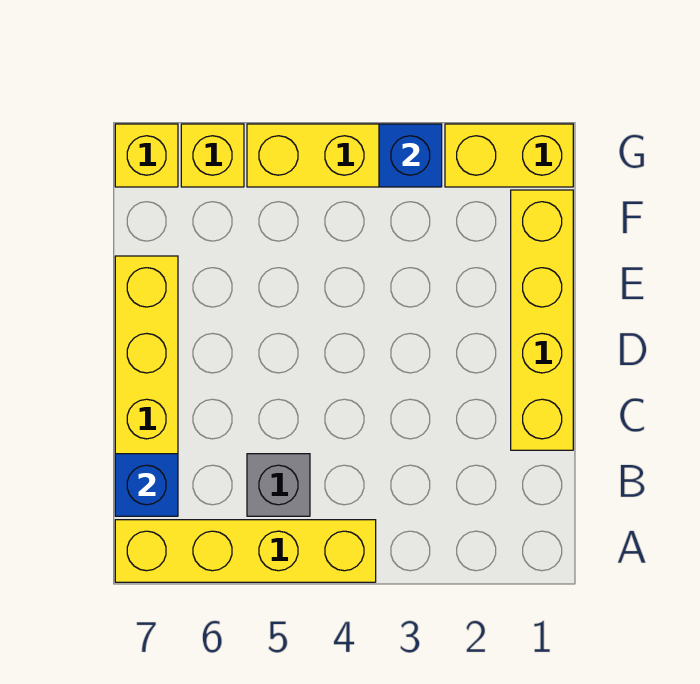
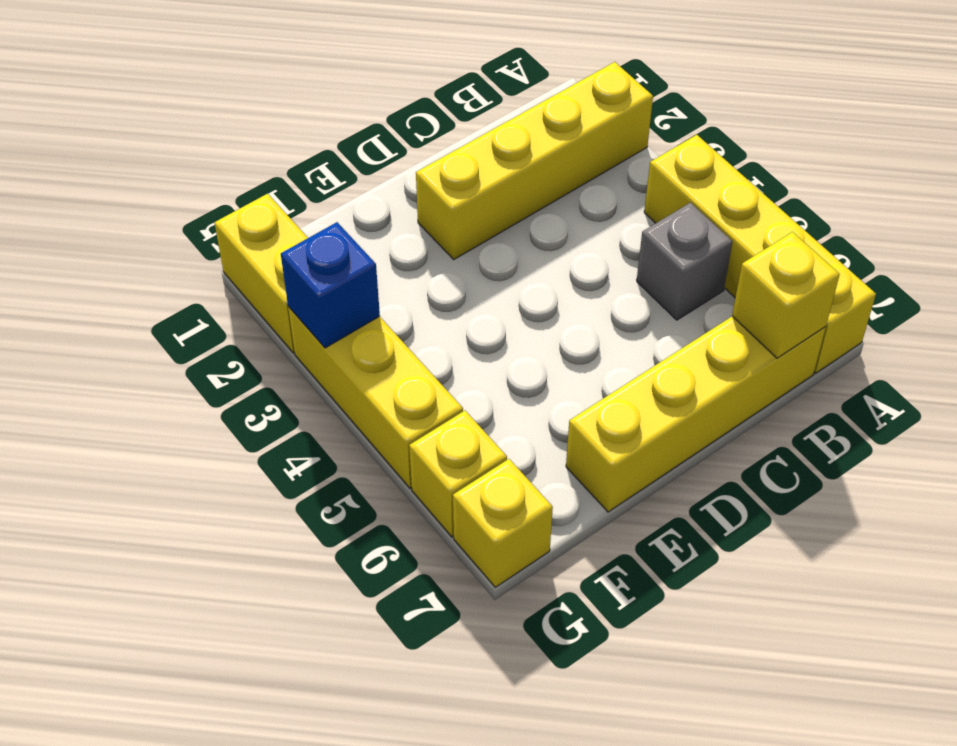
blue brick B7 level 2 -> yellow brick B7 level 2
yellow brick C1:F1 level 1 -> yellow brick A2:D2 level 1

